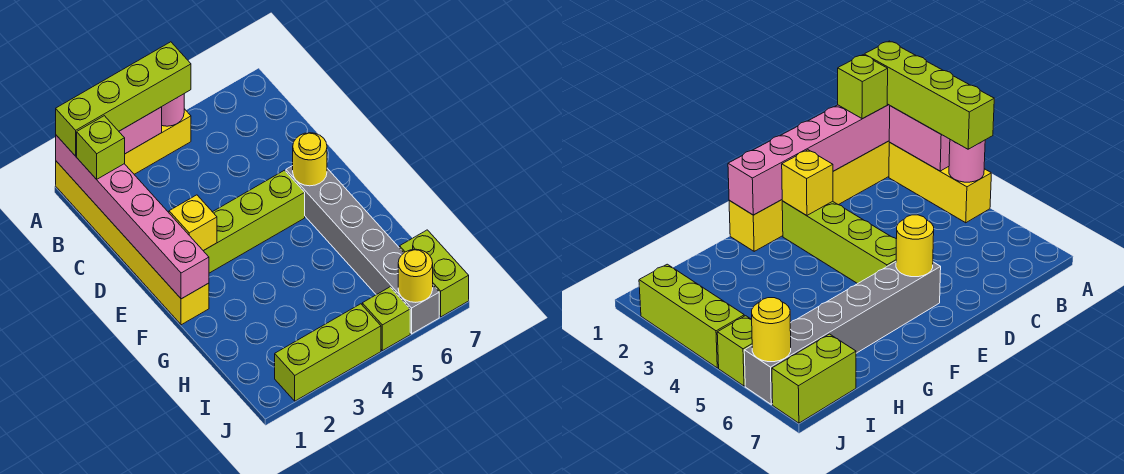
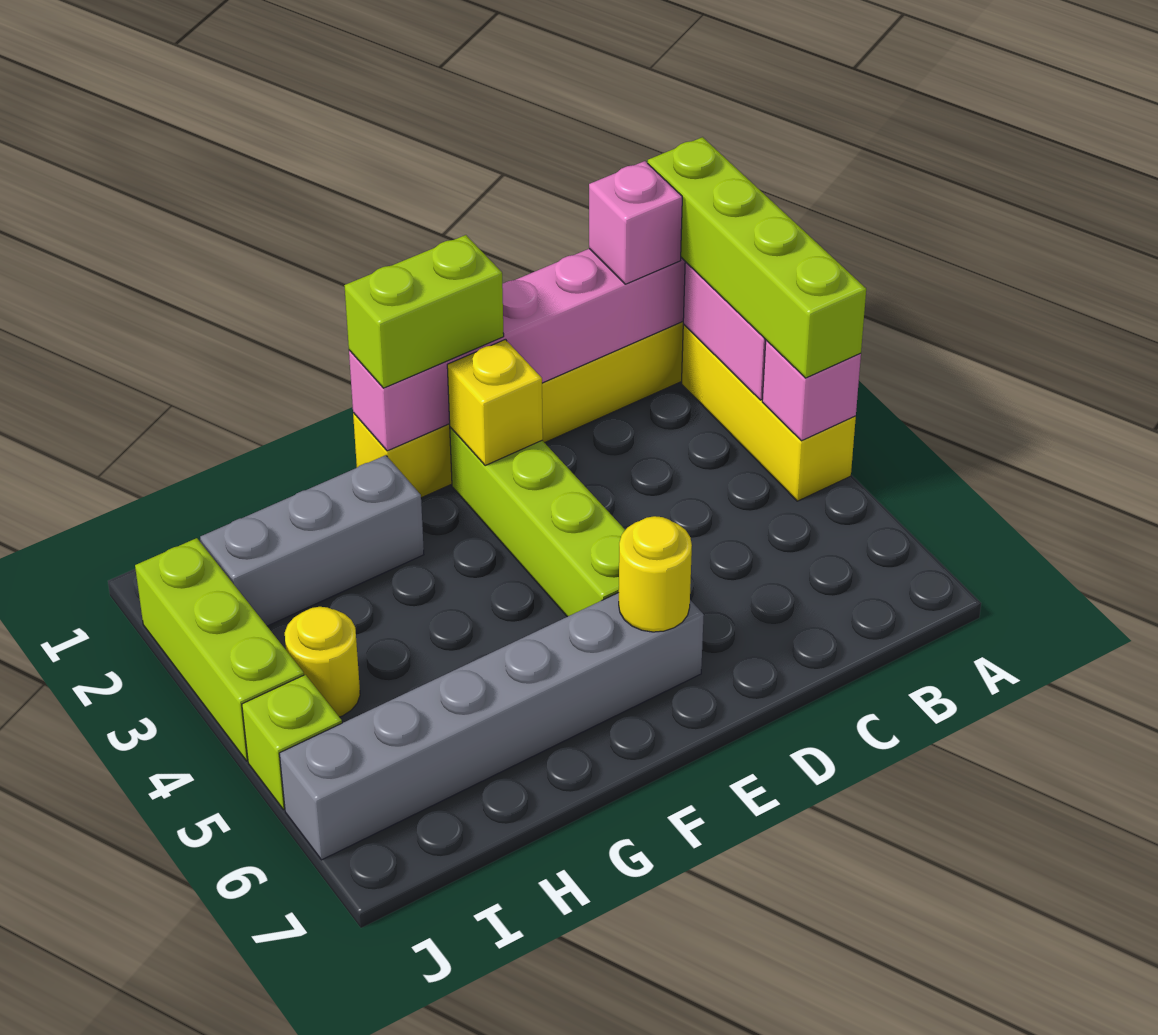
pink round brick A4 level 2 -> pink brick A4 level 2
lime brick B1 level 3 -> pink brick B1 level 3
none -> grey brick G2:I2 level 1
lime brick I7:J7 level 1 -> lime brick E1:F1 level 3
yellow round brick J6 level 2 -> yellow round brick I4 level 1

